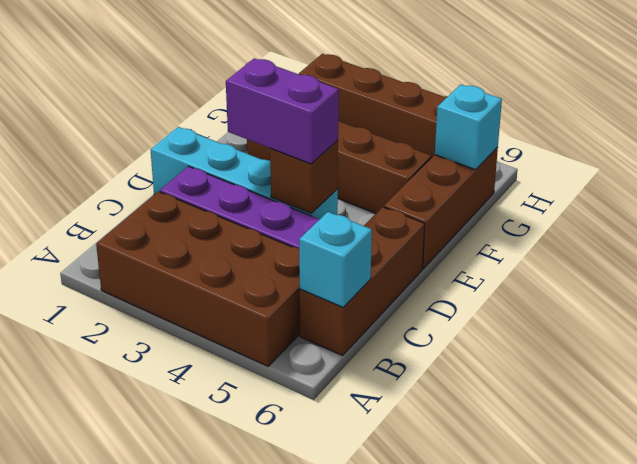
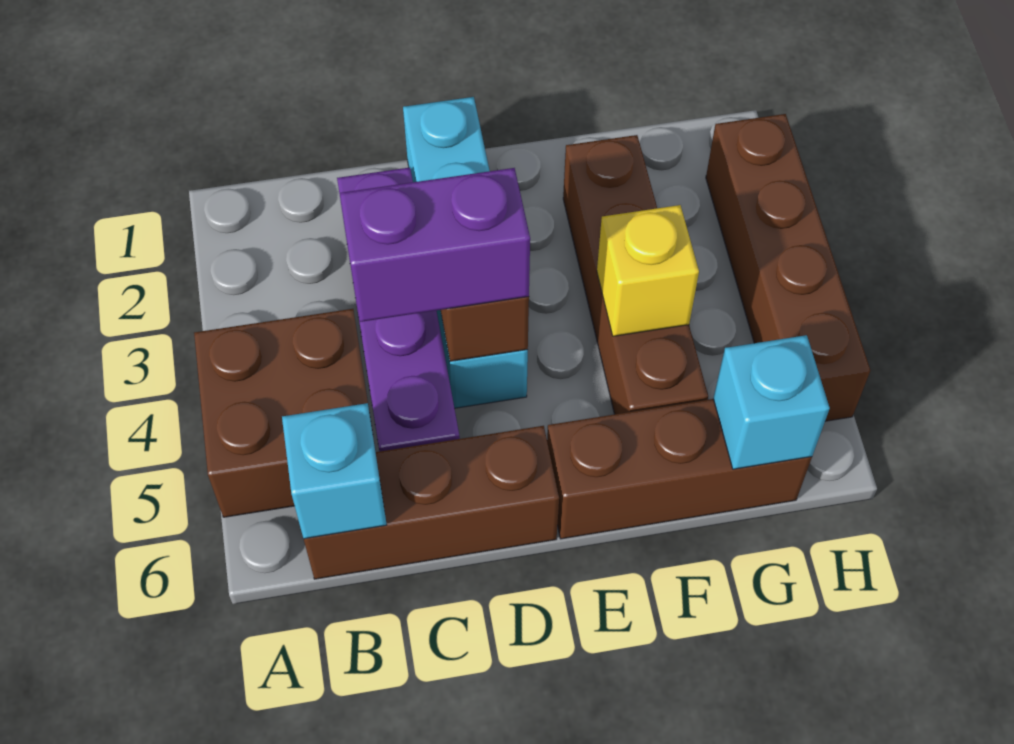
brown brick A2:B5 level 1 -> brown brick A4:B5 level 1
purple brick D3:D4 level 3 -> purple brick C4:D4 level 3
none -> yellow brick F4 level 2

